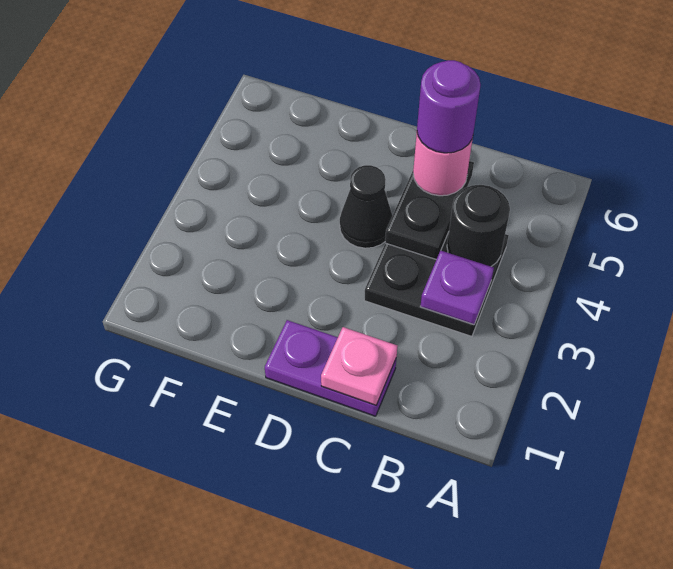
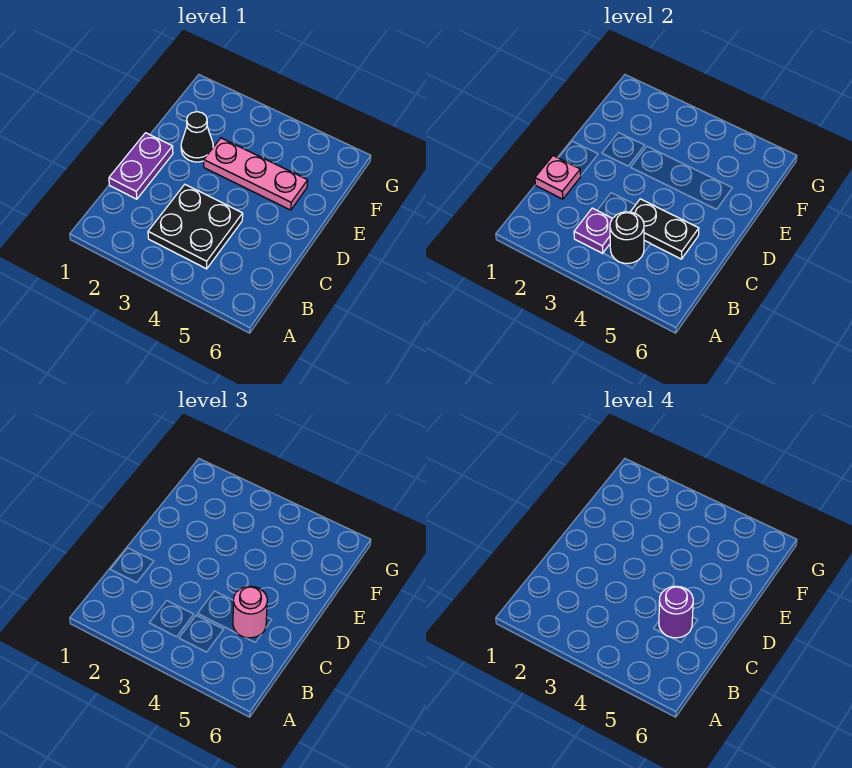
black cone D4 level 1 -> black cone E2 level 1
none -> pink plate E3:E5 level 1

